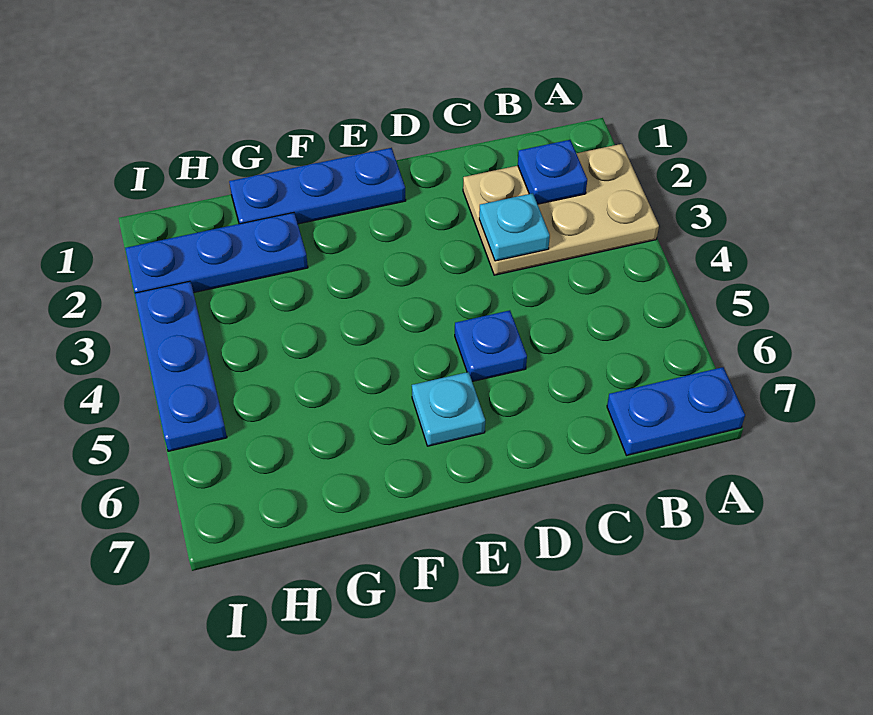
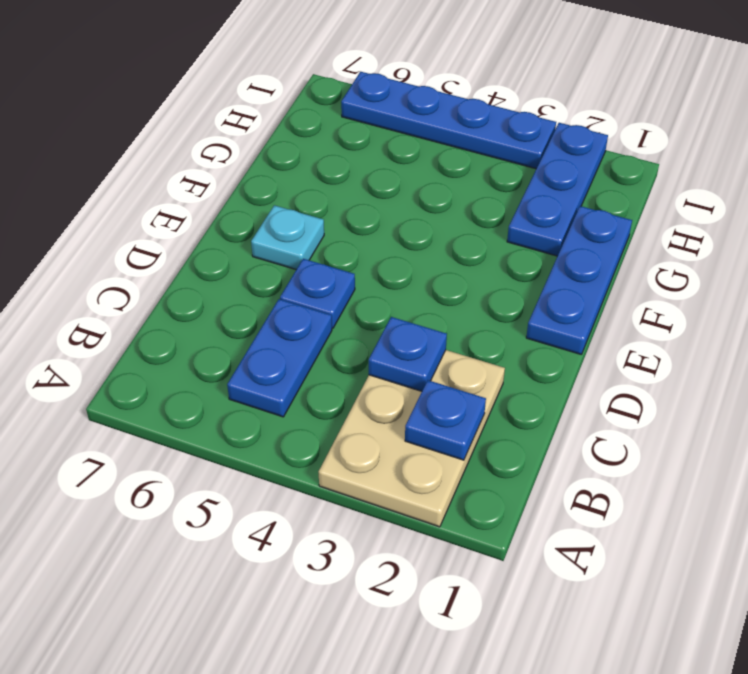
blue plate A7:B7 level 1 -> blue plate B5:C5 level 1
cyan plate C3 level 2 -> blue plate C3 level 2
blue plate I3:I5 level 1 -> blue plate I3:I6 level 1

